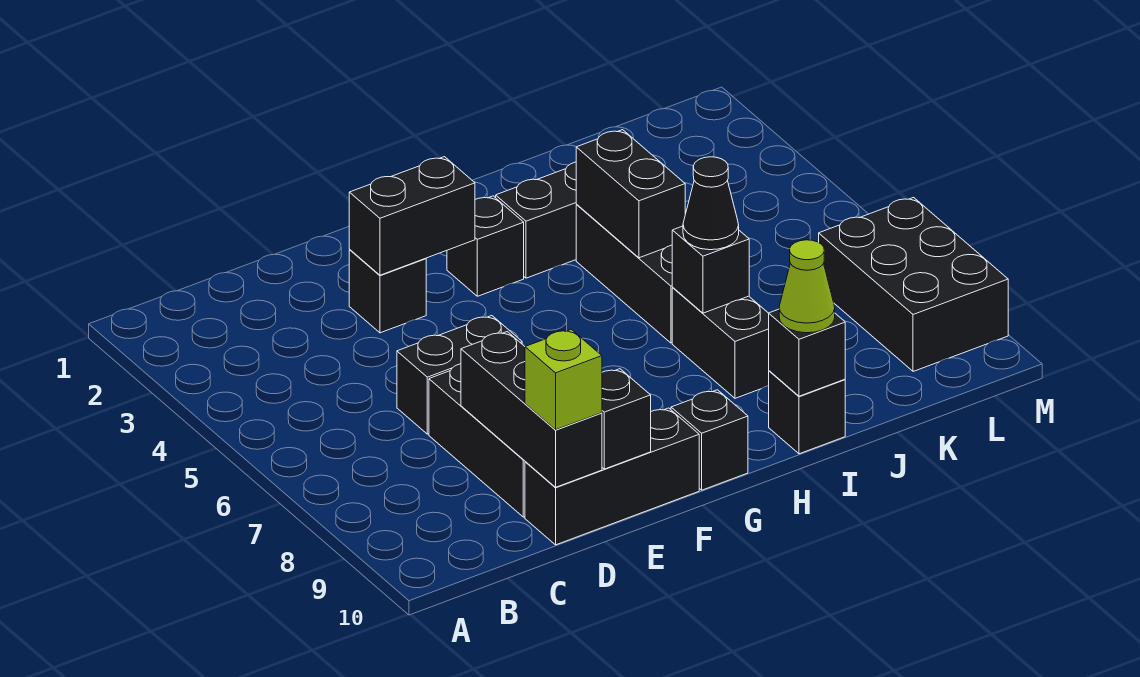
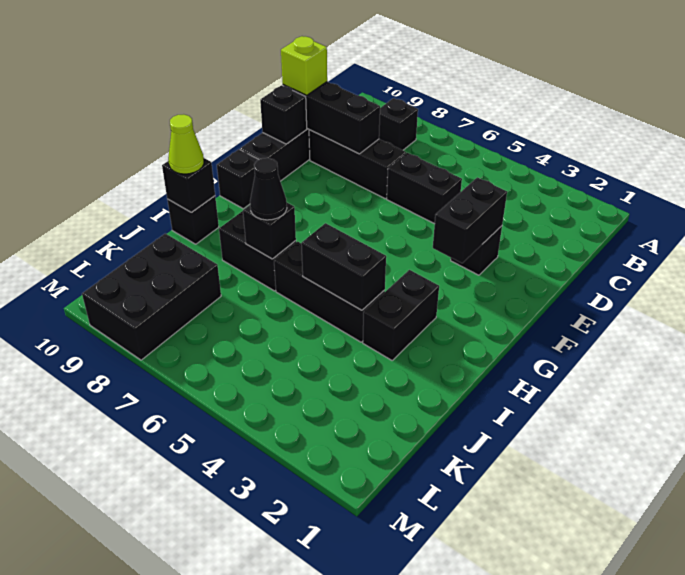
black brick D6:E6 level 1 -> black brick D5:D6 level 1
black brick G3 level 1 -> black brick B8 level 1
black brick L7:M9 level 1 -> black brick K8:M9 level 1

